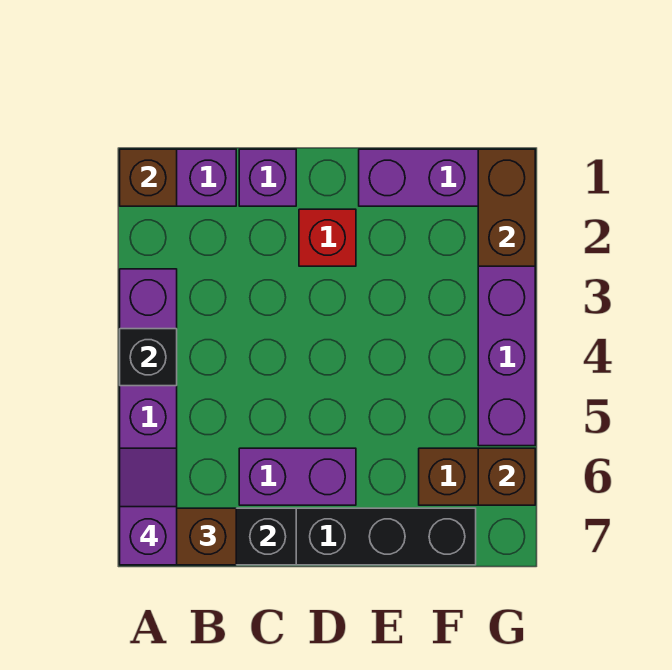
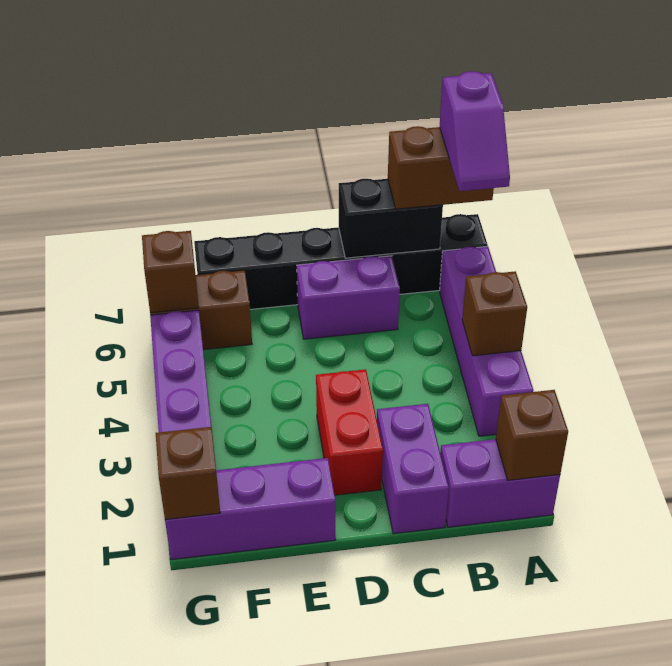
black brick A4 level 2 -> brown brick A4 level 2
purple brick C1 level 1 -> purple brick C1:C2 level 1
red brick D2 level 1 -> red brick D2:D3 level 1
brown brick G1:G2 level 2 -> brown brick G1 level 2

